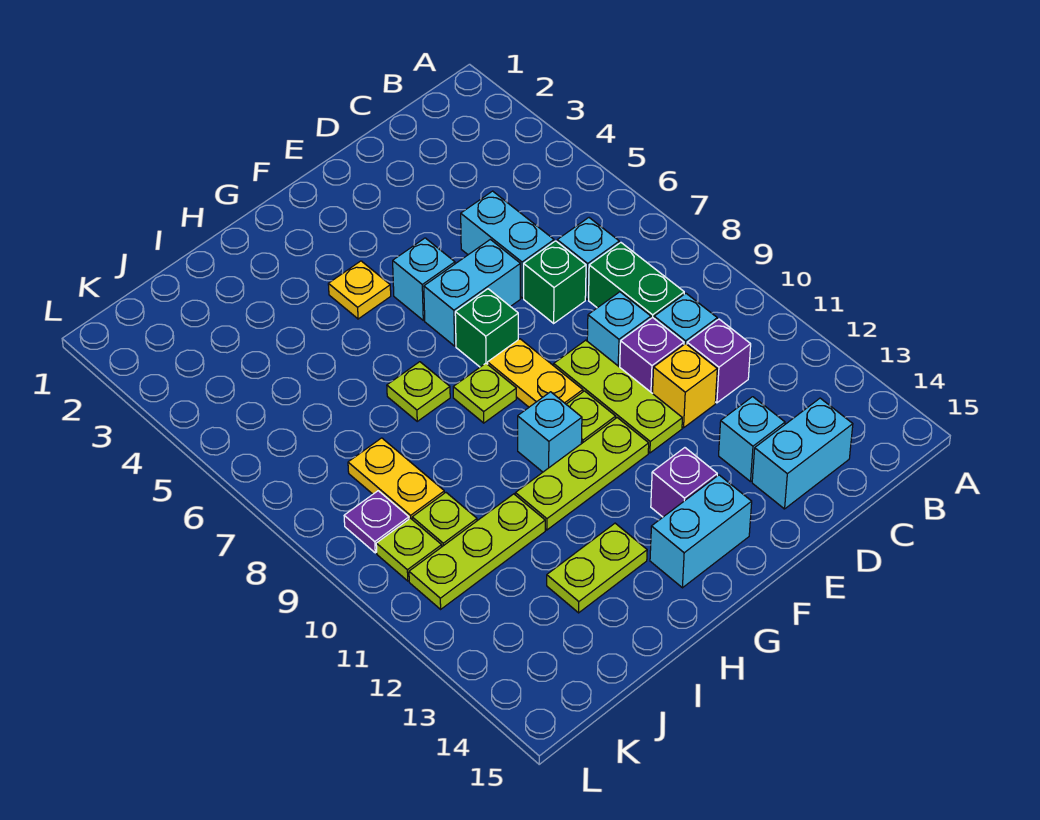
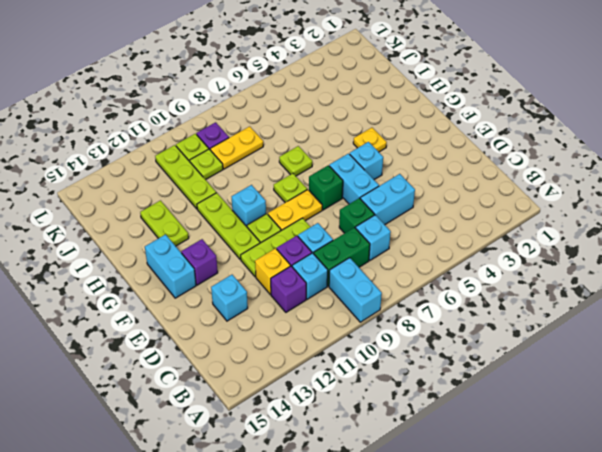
cyan brick C14:D14 level 1 -> cyan brick A9:B9 level 1

